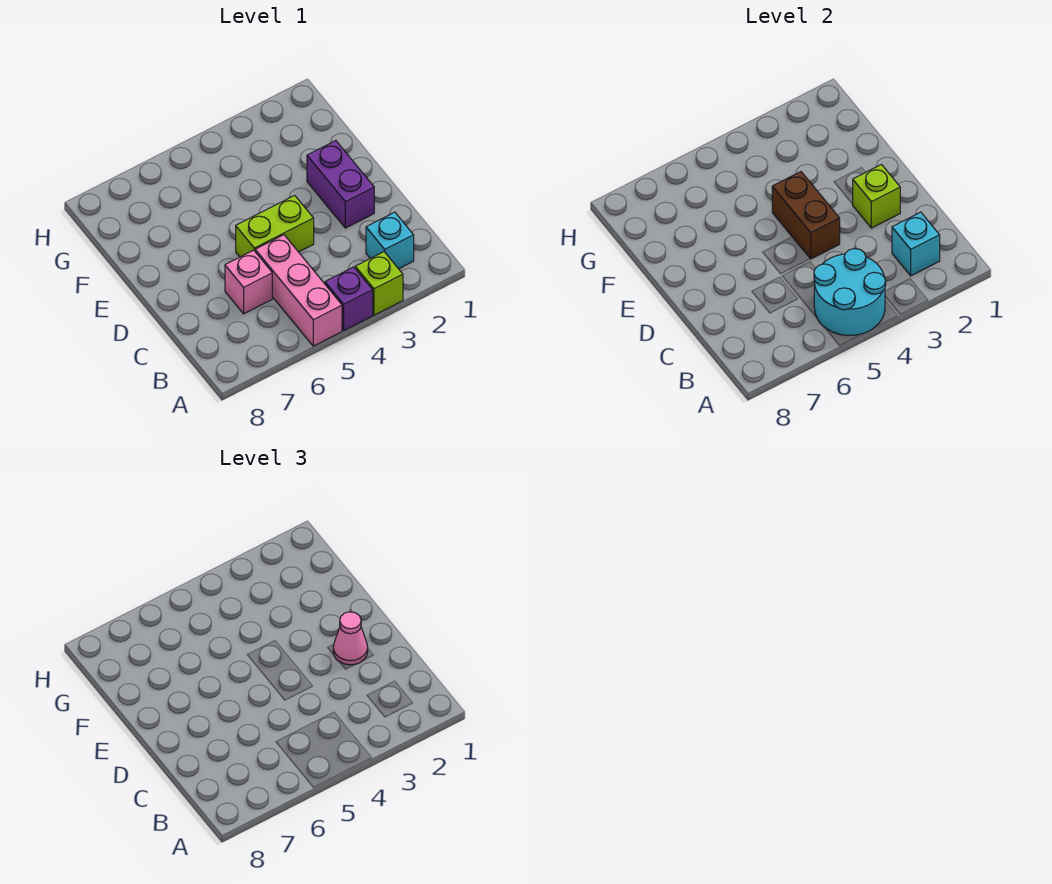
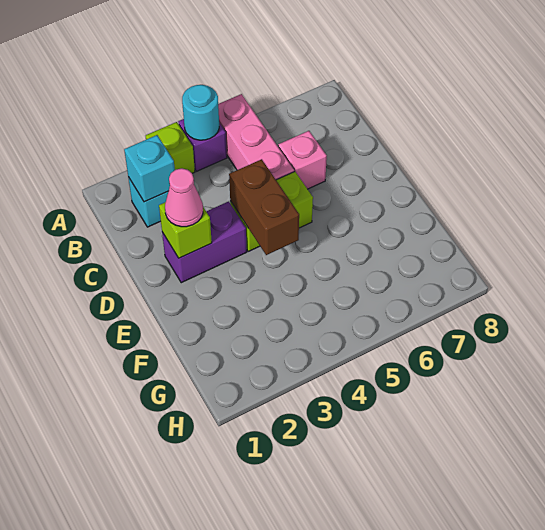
cyan round brick A4:B5 level 2 -> cyan round brick A4 level 2
purple brick D2:E2 level 1 -> purple brick D2:D3 level 1

